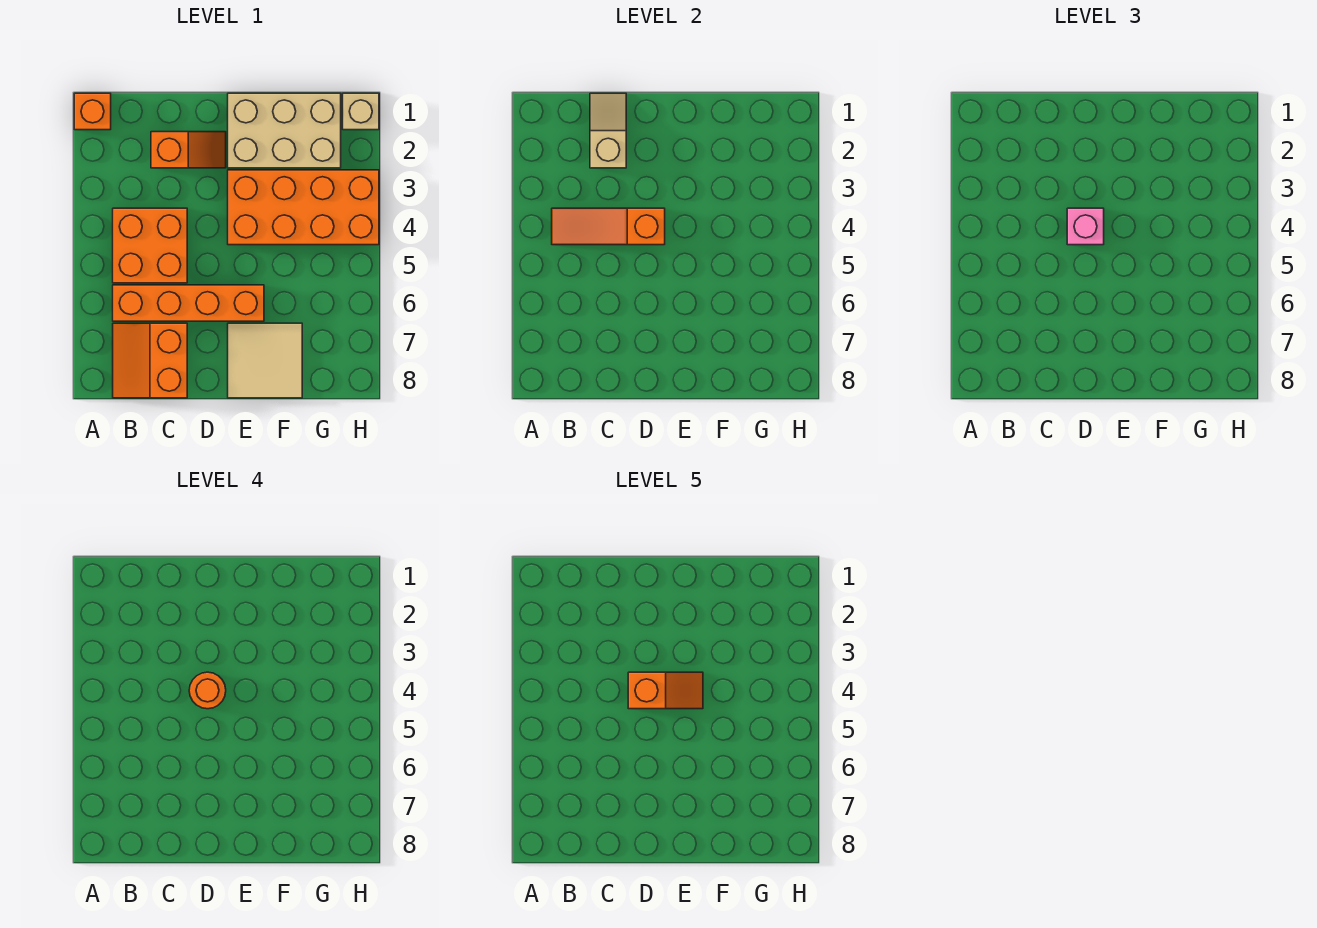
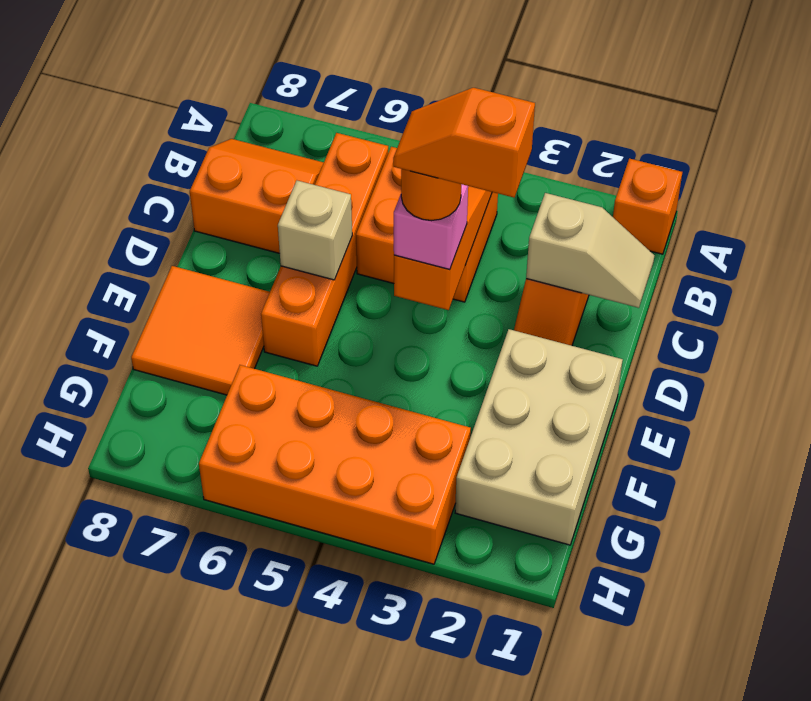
orange slope D4:E4 level 5 top D -> orange slope D3:D4 level 5 top 3
orange brick E3:H4 level 1 -> orange brick G3:H6 level 1
tan tile E7:F8 level 1 -> orange tile E7:F8 level 1
tan brick H1 level 1 -> tan brick D6 level 2

